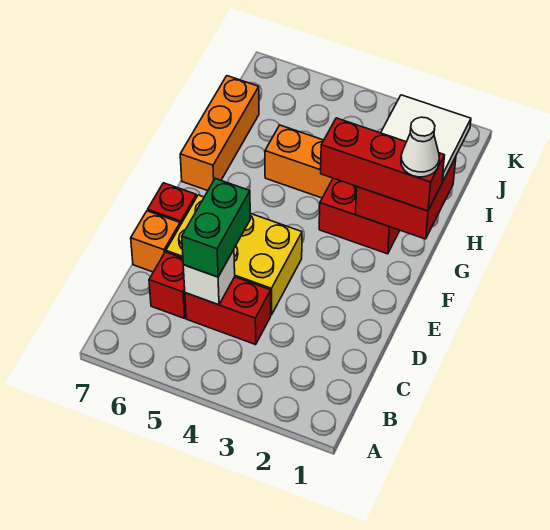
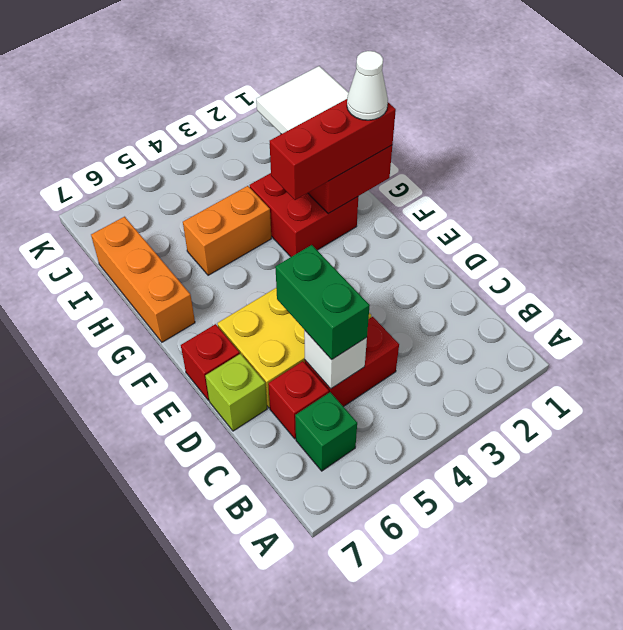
none -> green brick B6 level 1
orange brick D7 level 1 -> lime brick D7 level 1

